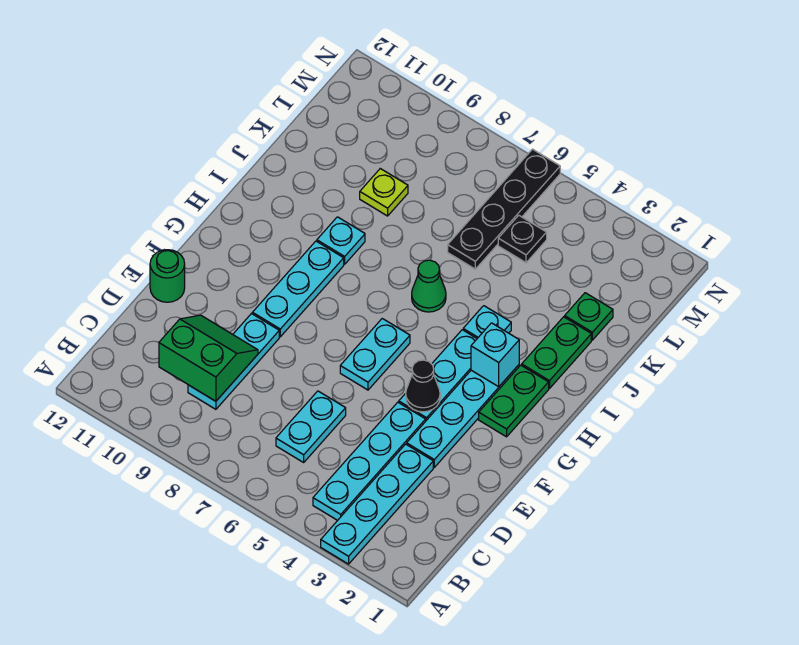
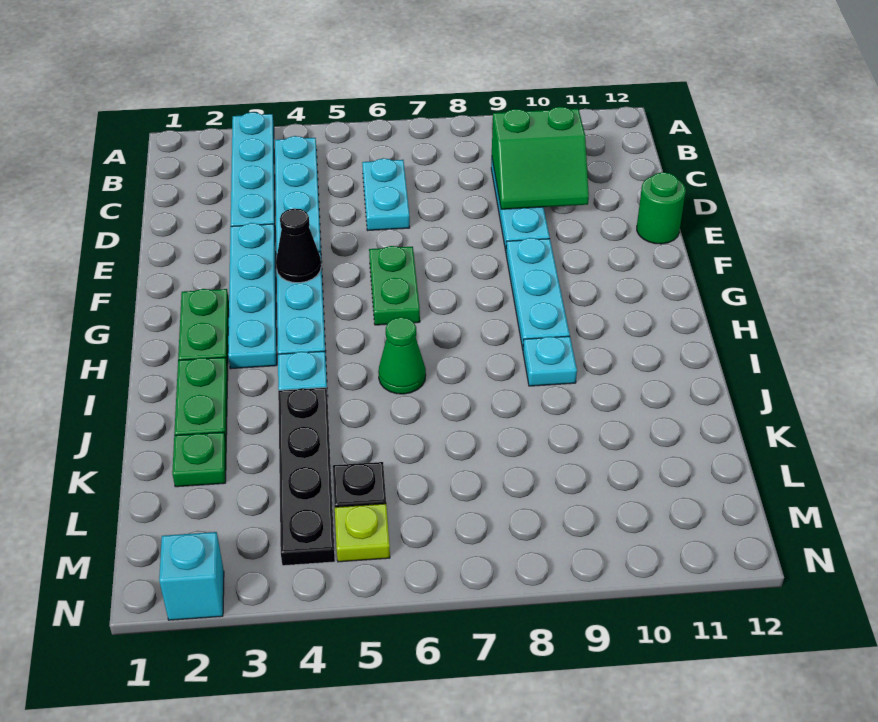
cyan plate F6:G6 level 1 -> green plate F6:G6 level 1
cyan brick H3 level 2 -> cyan brick N2 level 1
black plate K6:N6 level 1 -> black plate J4:M4 level 1
lime plate K9 level 1 -> lime plate M5 level 1

